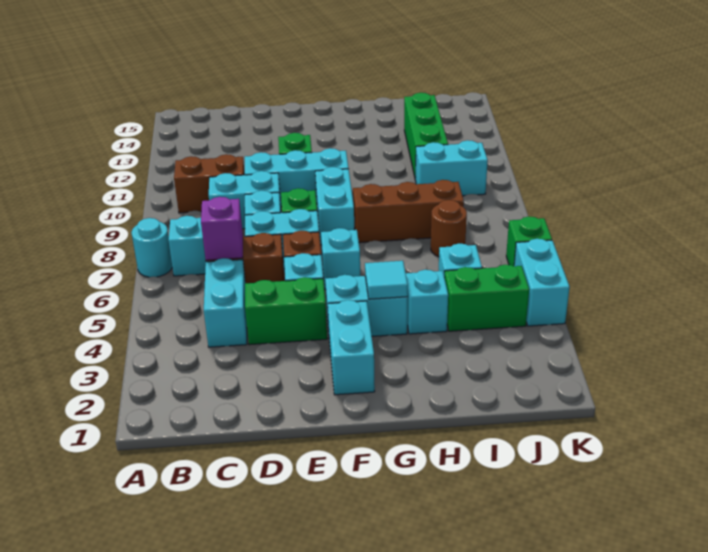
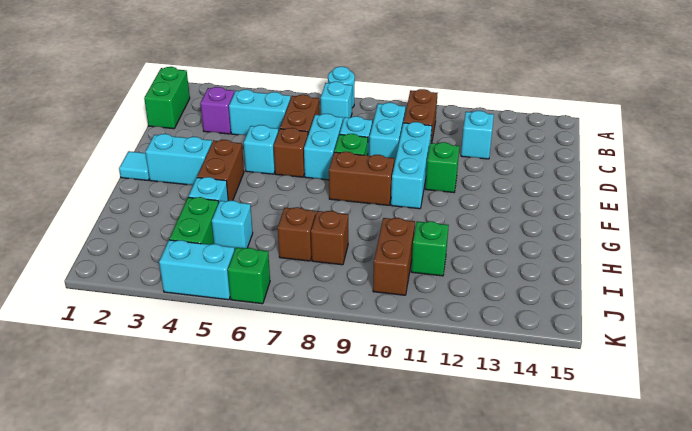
purple brick C6 level 2 -> purple brick C3 level 1
green brick D4:E4 level 1 -> green brick B1:C1 level 1
cyan brick F4:G4 level 1 -> brown brick F4:G4 level 1
cyan brick F6 level 1 -> cyan brick C12 level 1
cyan brick F8:F9 level 1 -> brown brick F8:F9 level 1
cyan tile G4 level 2 -> cyan tile F1 level 1
brown brick G8:I8 level 1 -> brown brick I8 level 1
brown round brick I7 level 1 -> brown brick I7 level 1
cyan brick I10:J10 level 1 -> brown brick I10:J10 level 1
green brick I11:I13 level 1 -> green brick I11 level 1

